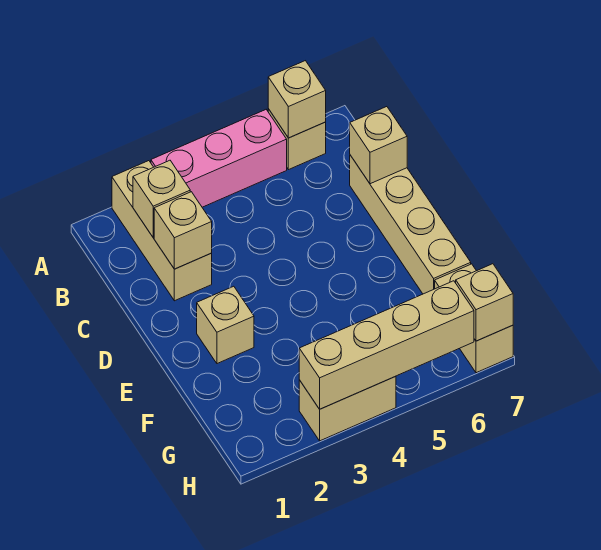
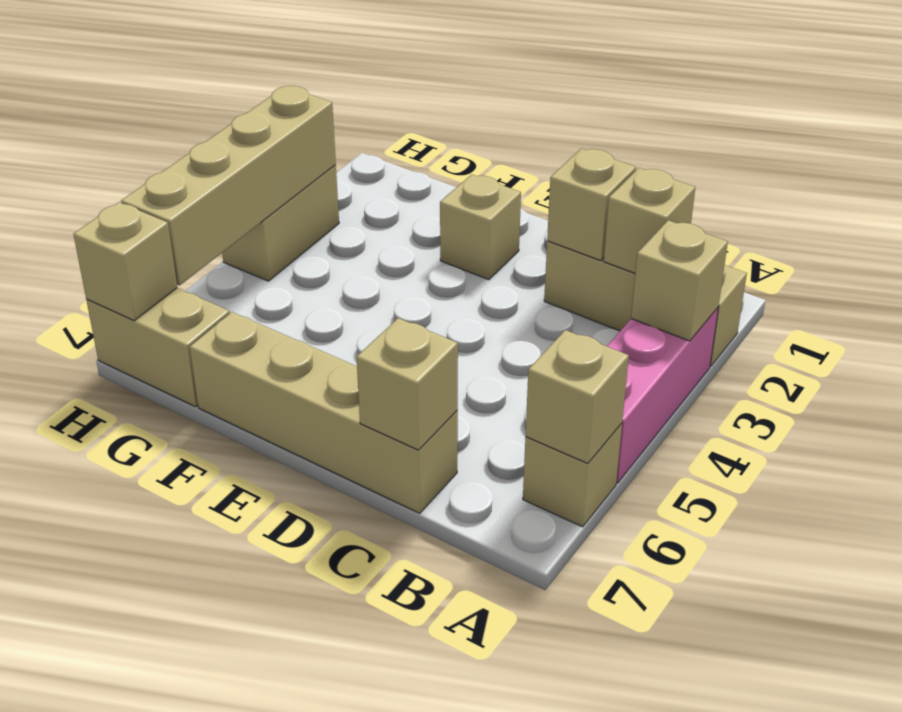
none -> tan brick A3 level 2

